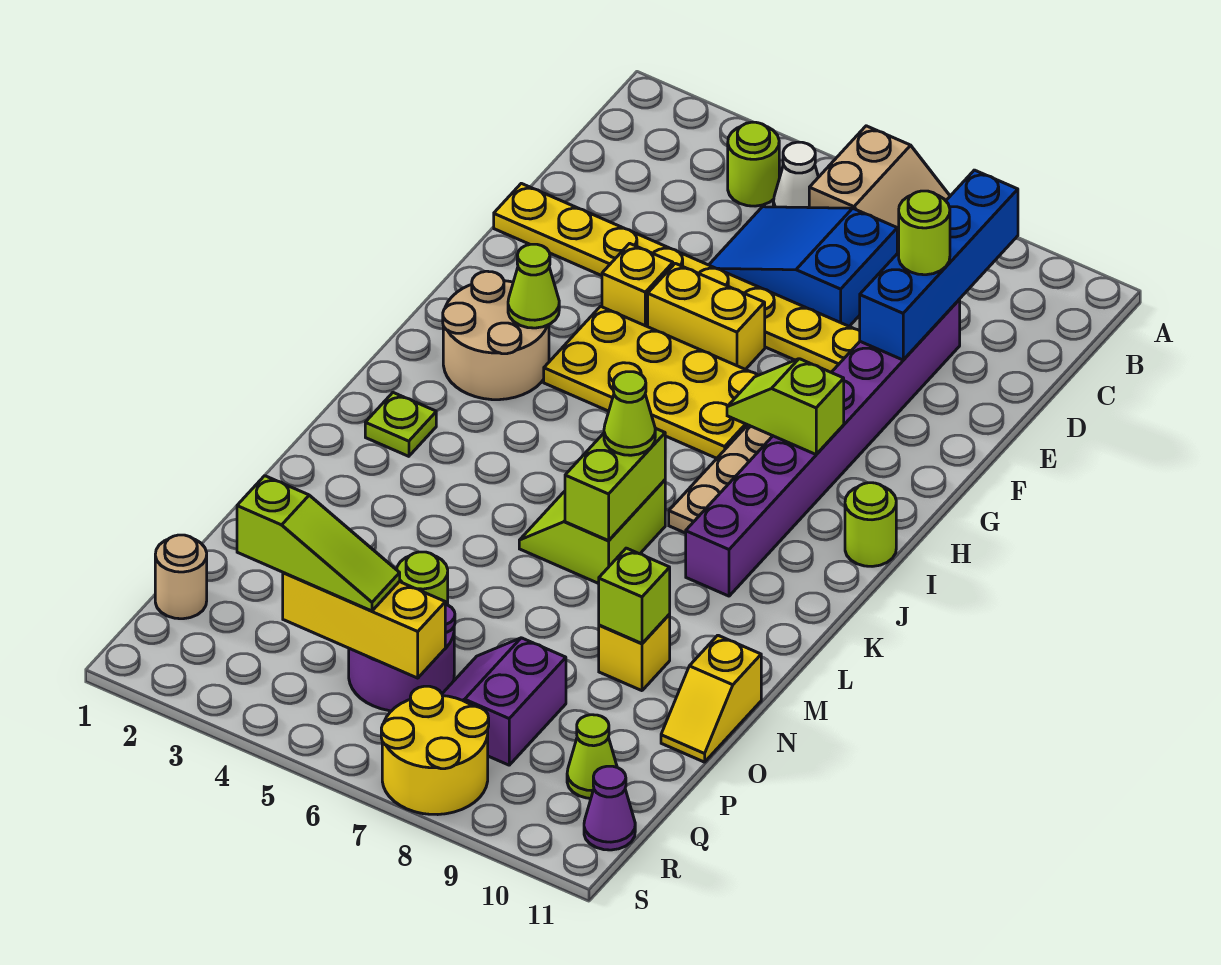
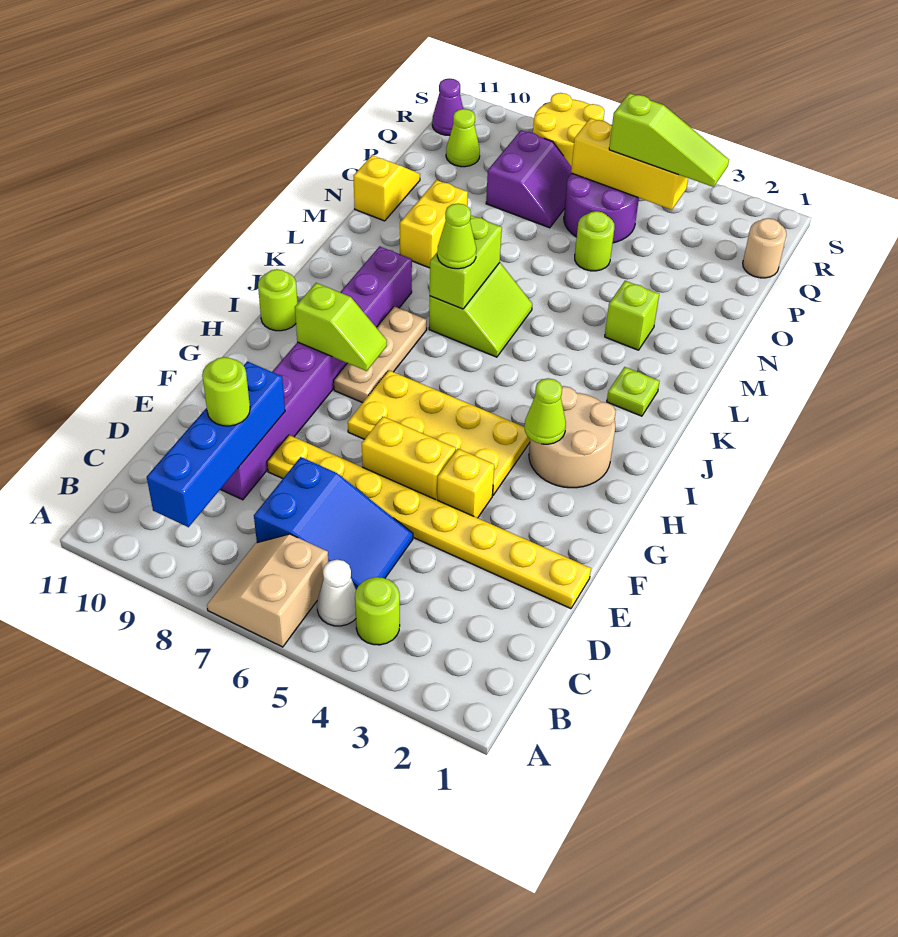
yellow brick N9 level 1 -> yellow brick M9:N9 level 1
lime brick N9 level 2 -> lime brick M3 level 1
lime slope Q3:Q5 level 3 top 3 -> lime slope Q3:Q5 level 3 top 5

